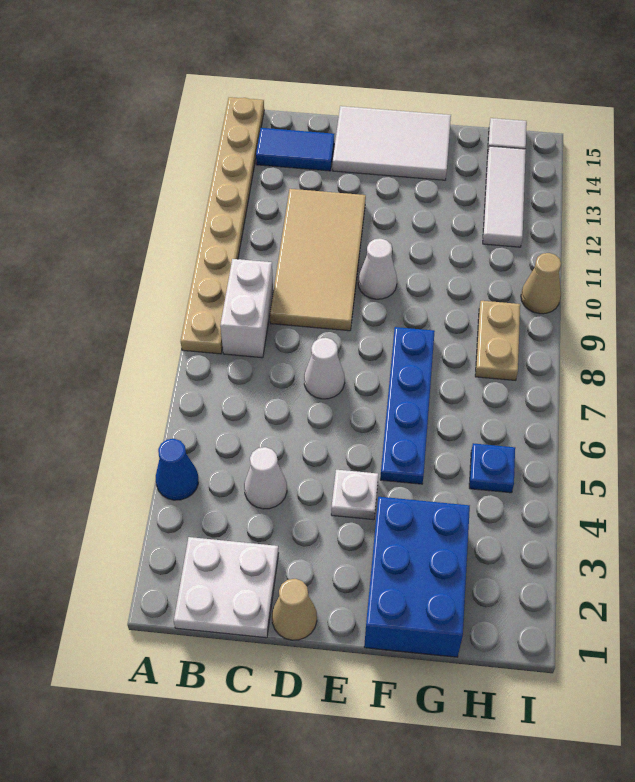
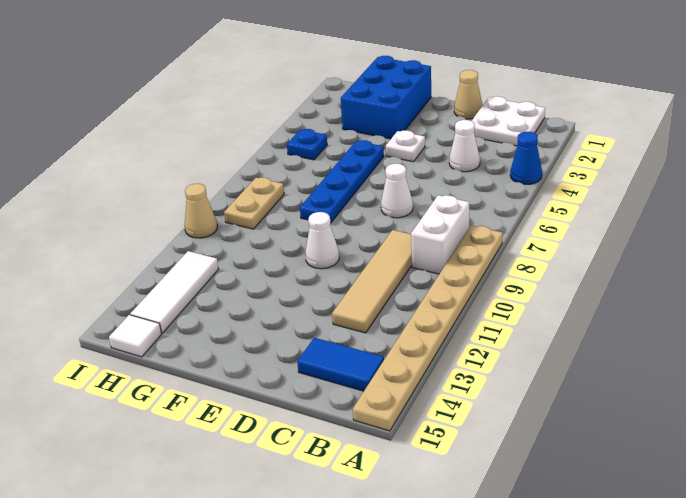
tan tile C9:D12 level 1 -> tan tile C9:C12 level 1
white tile D14:F15 level 1 -> none

